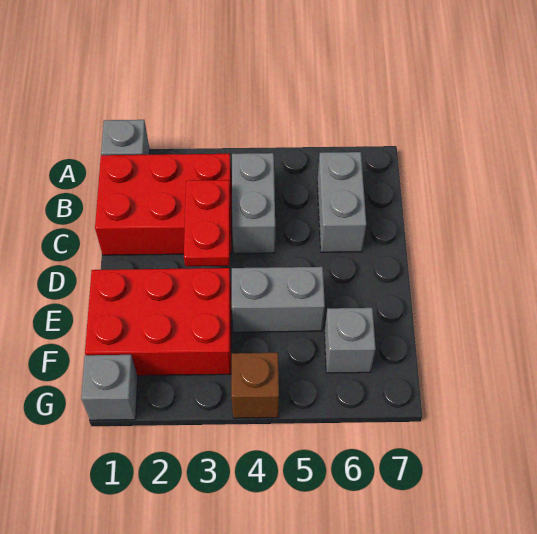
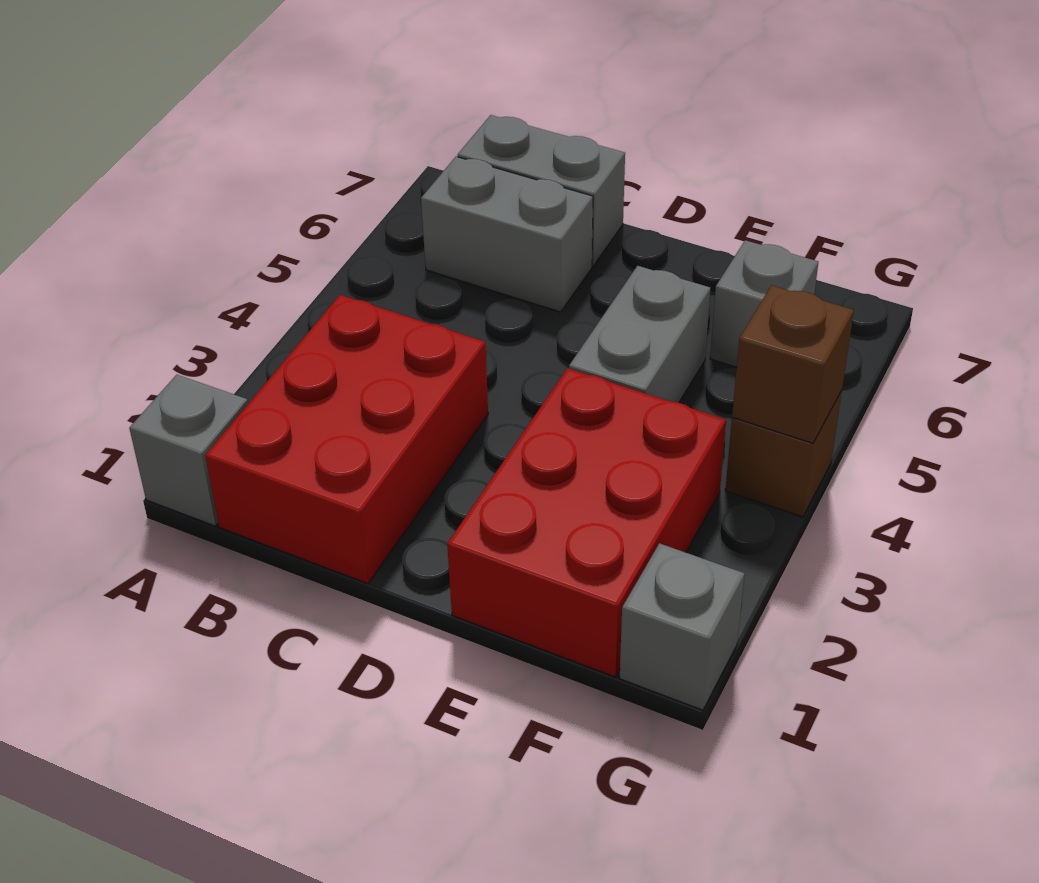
grey brick B4:C4 level 1 -> grey brick B7:C7 level 1
red plate C3:D3 level 2 -> none
none -> brown brick G4 level 2

